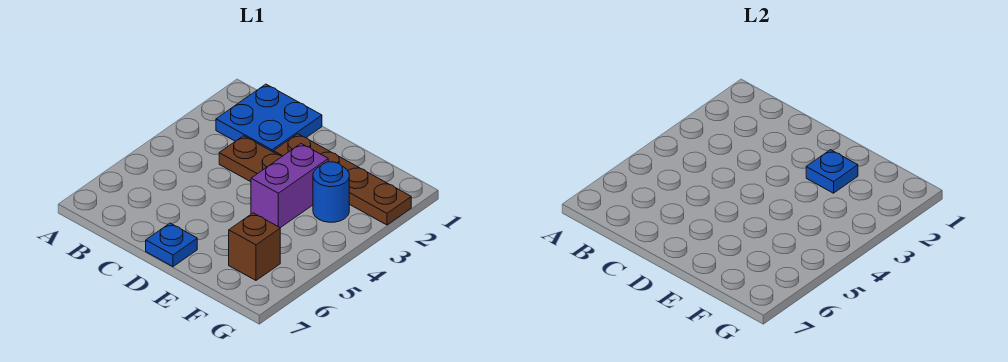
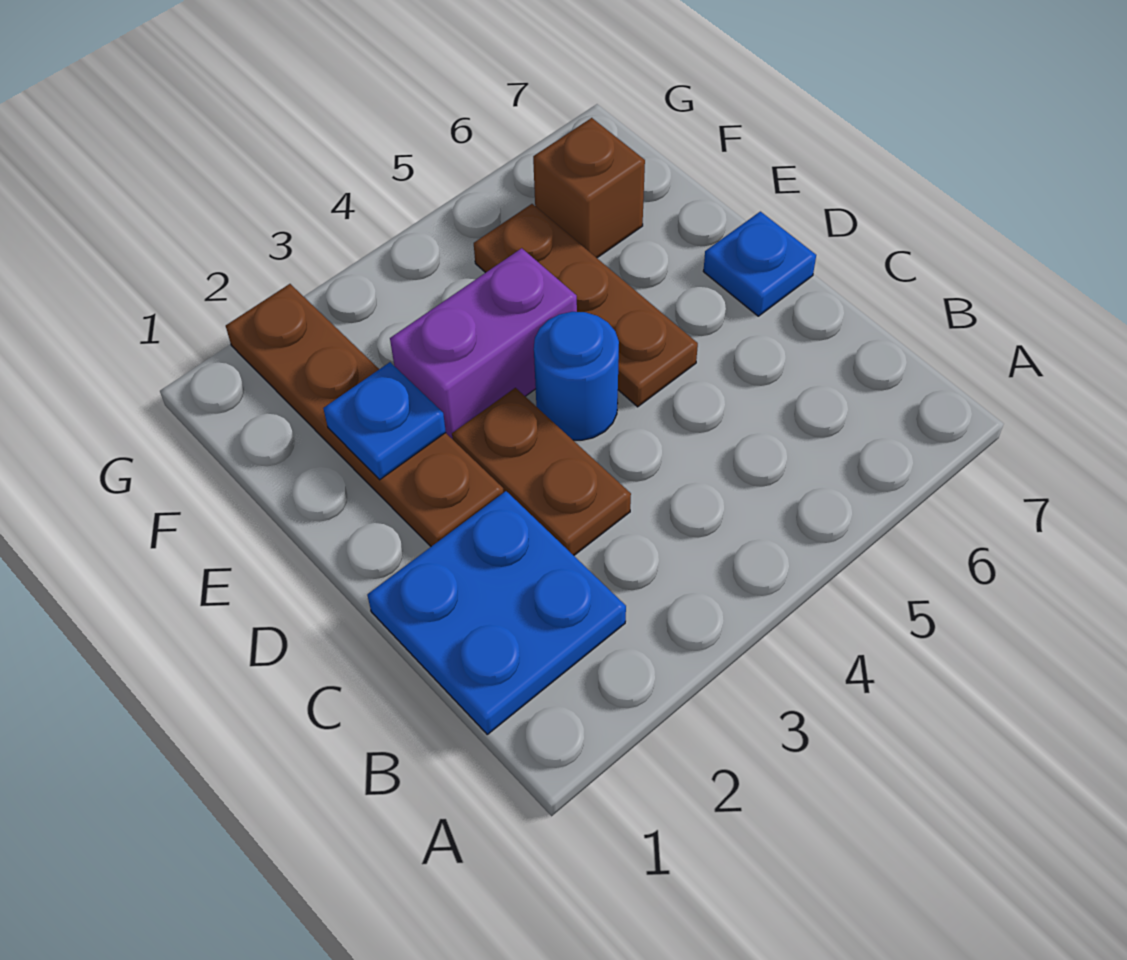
none -> brown plate D5:F5 level 1
blue round brick F3 level 1 -> blue round brick D4 level 1

